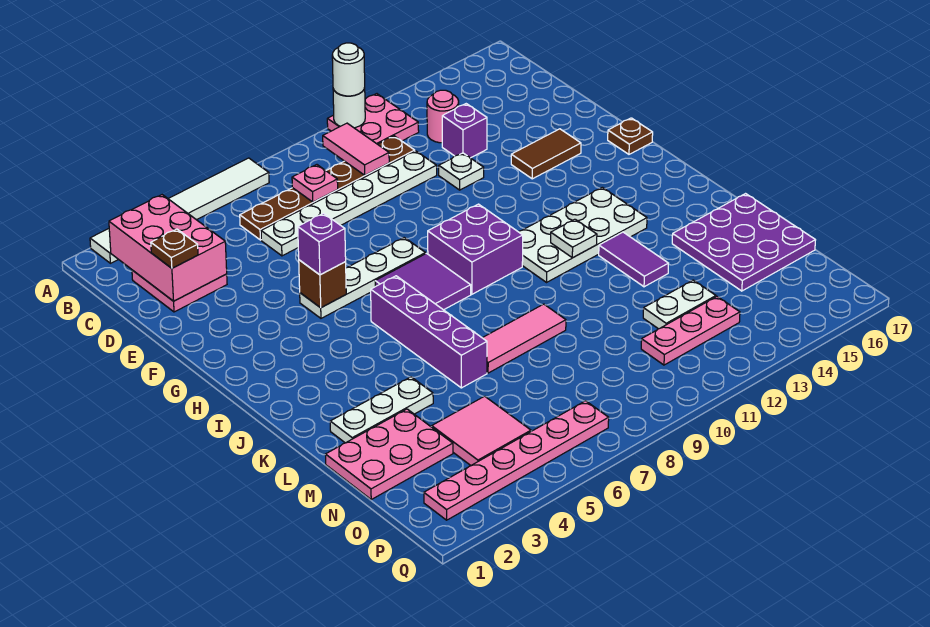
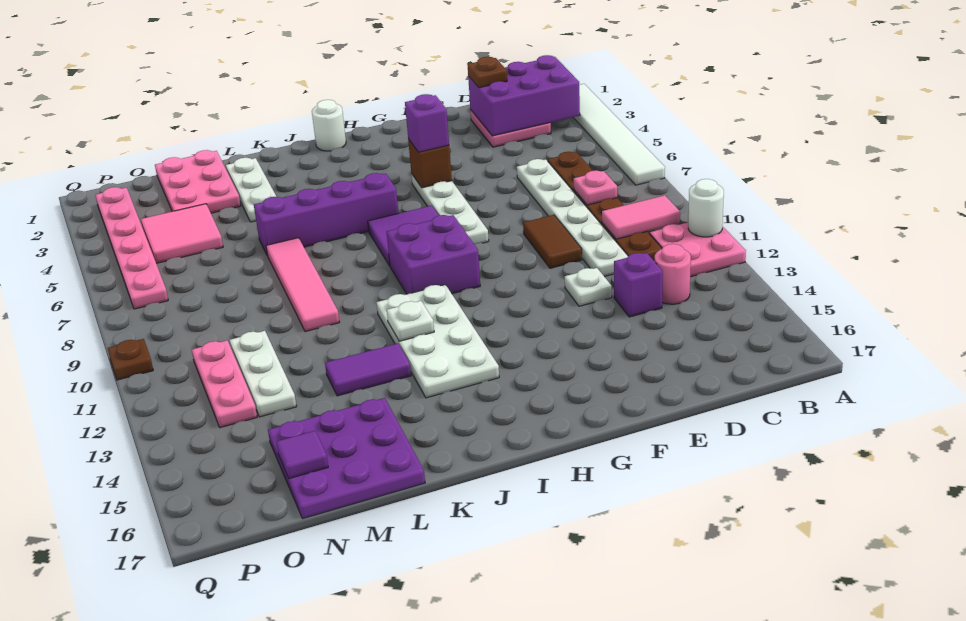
white round brick A11 level 3 -> white round brick I1 level 1
pink brick B2:D3 level 2 -> purple brick B2:D3 level 2
brown tile F14:F15 level 1 -> brown tile E9:E10 level 1
brown plate G17 level 1 -> brown plate Q10 level 1
pink tile L7:L9 level 1 -> pink tile L7:L10 level 1
white plate N12:N13 level 1 -> white plate N11:N13 level 1
none -> purple tile N16 level 2

